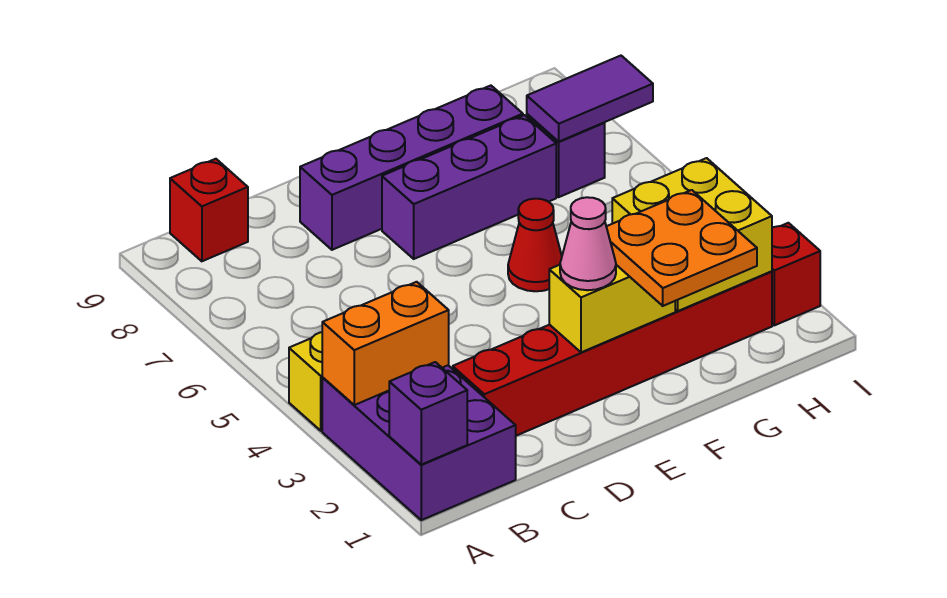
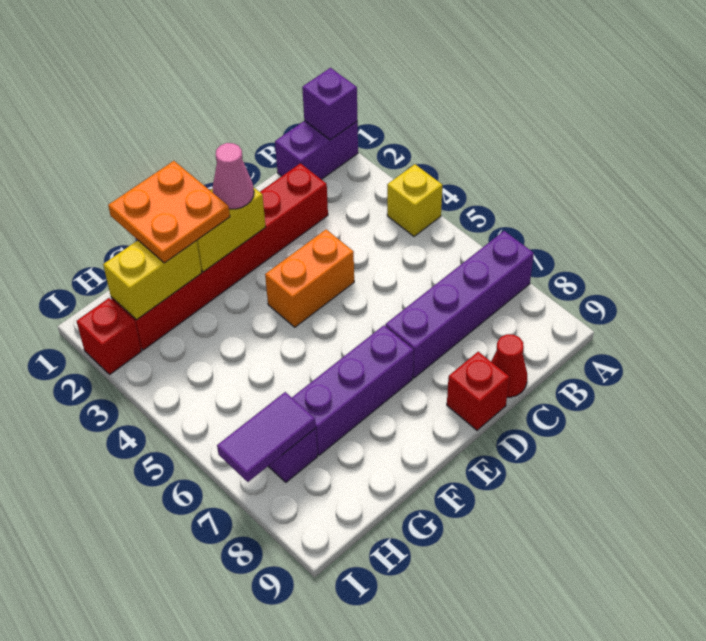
purple brick A1:B3 level 1 -> purple brick A1:B1 level 1
orange brick A3:B3 level 2 -> orange brick D4:E4 level 1
red brick B9 level 1 -> red brick D9 level 1
purple brick D8:G8 level 1 -> purple brick A7:D7 level 1
red cone F5 level 1 -> red cone C9 level 1
yellow brick G2:H3 level 2 -> yellow brick G2:H2 level 2

